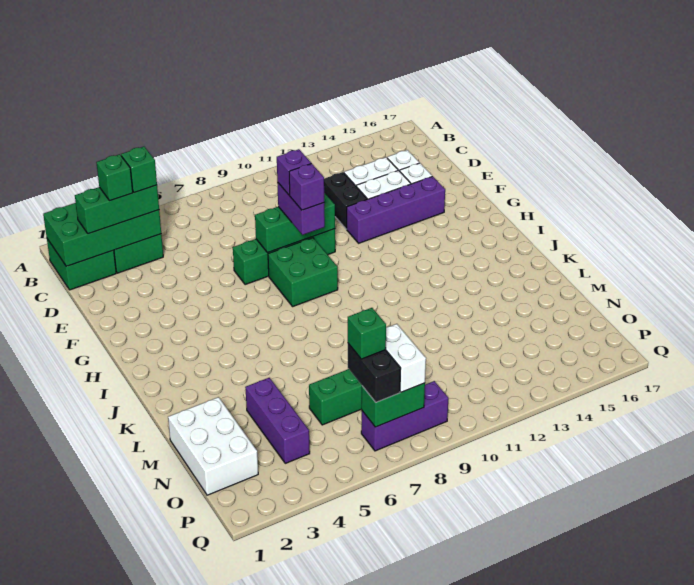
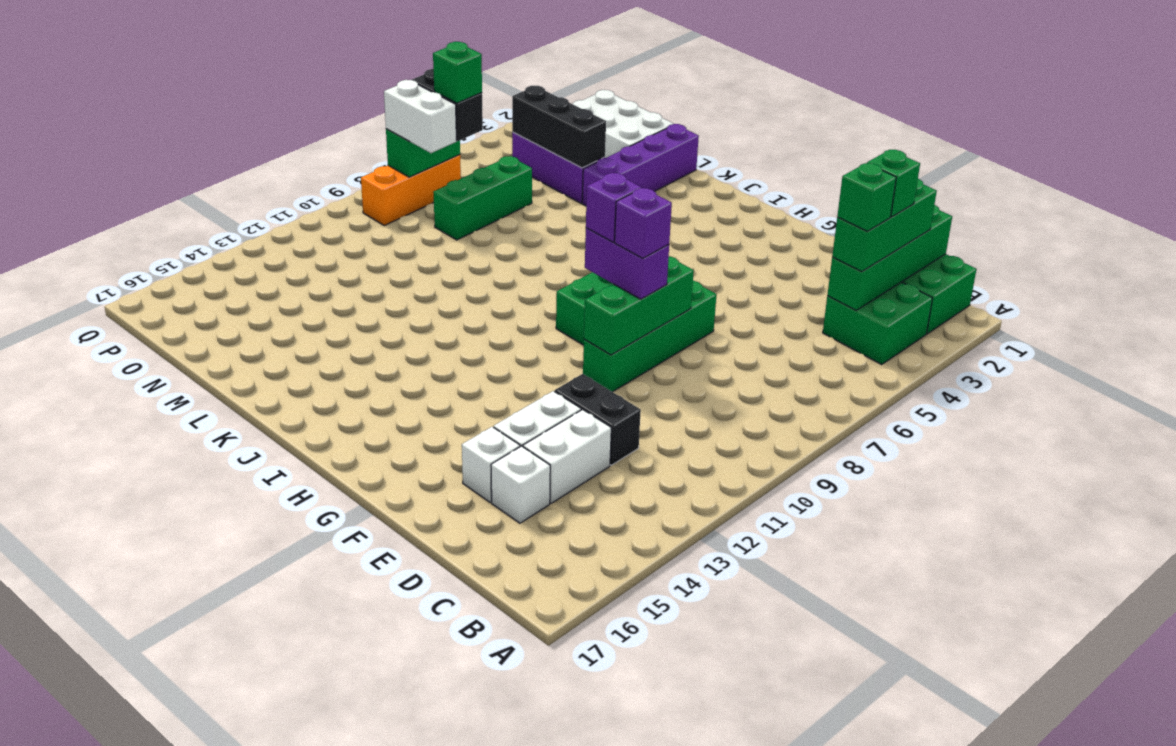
green brick B1:C4 level 2 -> green brick C1:C4 level 2
purple brick F12:F15 level 1 -> purple brick L1:L4 level 1
none -> black brick M4:O4 level 2
purple brick P7:P9 level 1 -> orange brick P7:P9 level 1

